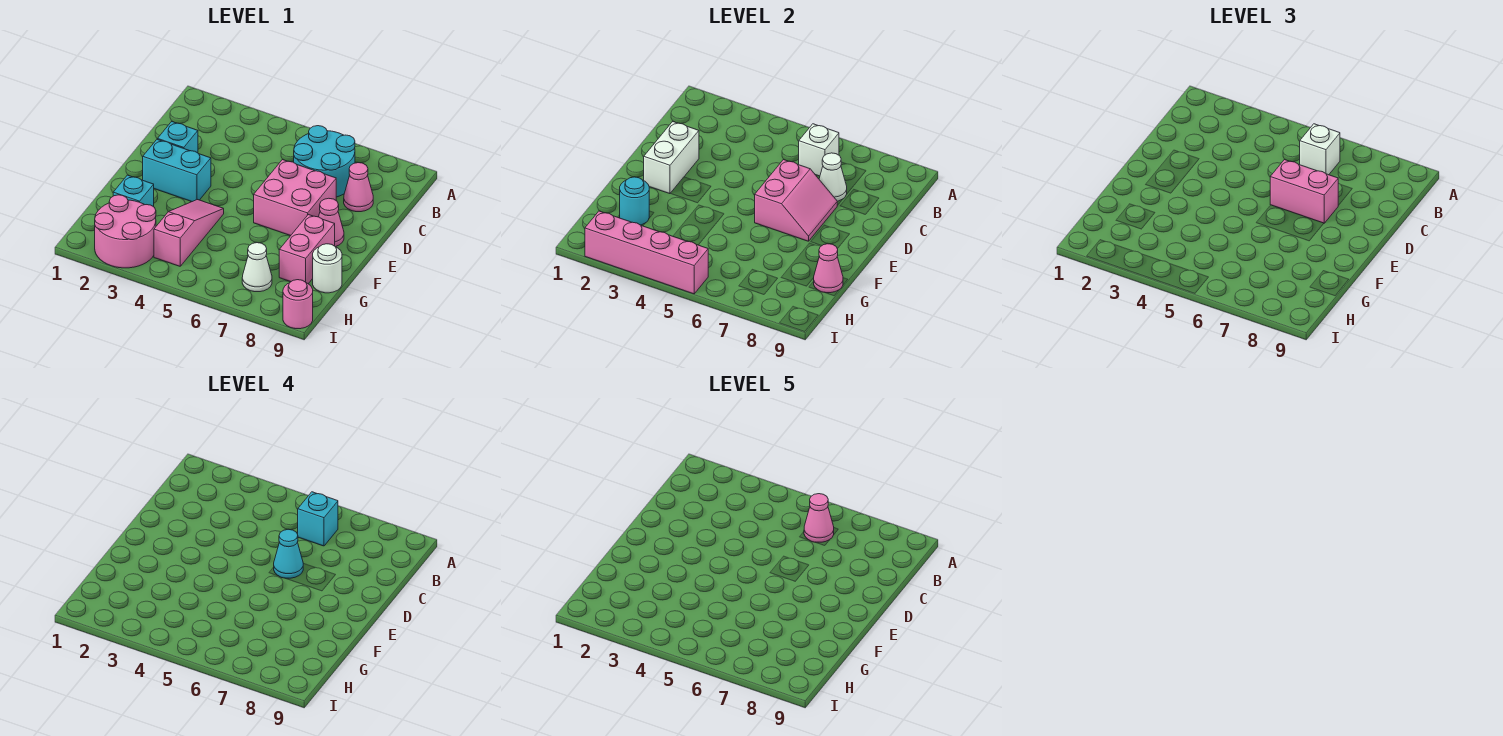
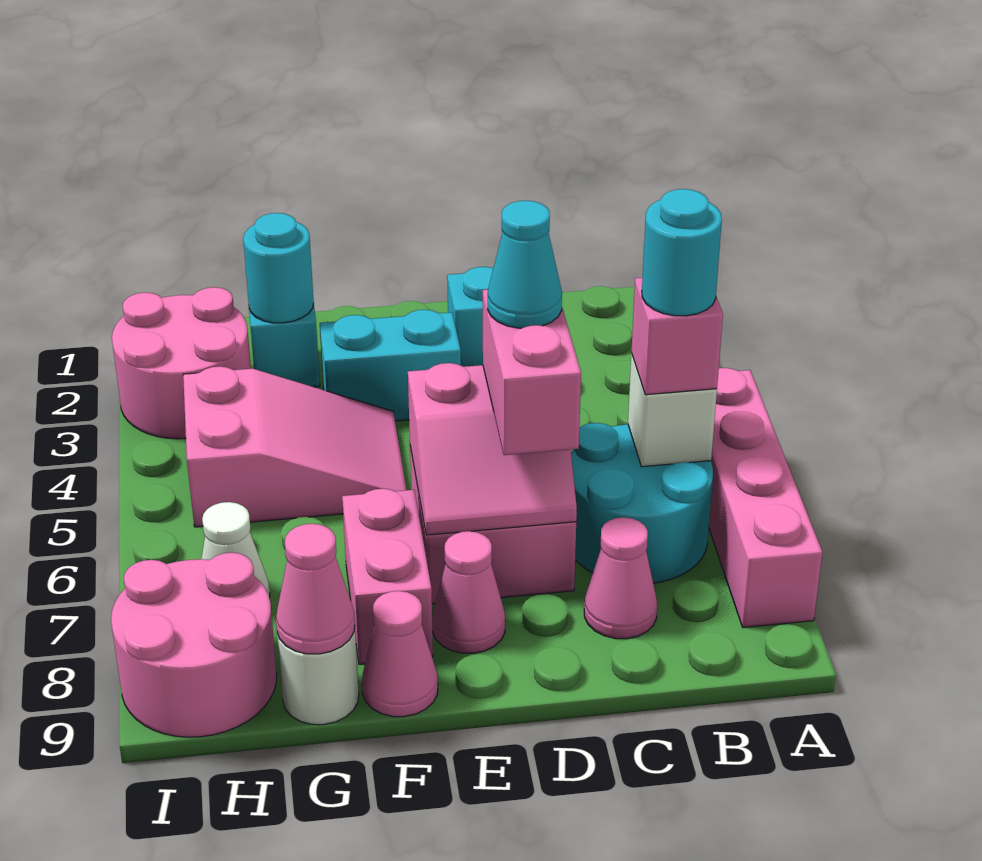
white brick B6 level 3 -> pink brick B6 level 3
cyan brick B6 level 4 -> cyan round brick B6 level 4
pink cone B6 level 5 -> pink cone F9 level 1
white cone C7 level 2 -> none
white brick D2:E2 level 2 -> none
cyan brick E2:E3 level 1 -> cyan brick E3:F3 level 1
pink slope F4:H4 level 1 top H -> pink slope F4:H5 level 1 top H
pink brick F8:G8 level 1 -> pink brick F7:F8 level 1
pink brick I2:I5 level 2 -> pink brick A5:A8 level 1
pink round brick I9 level 1 -> pink round brick H8:I9 level 1

